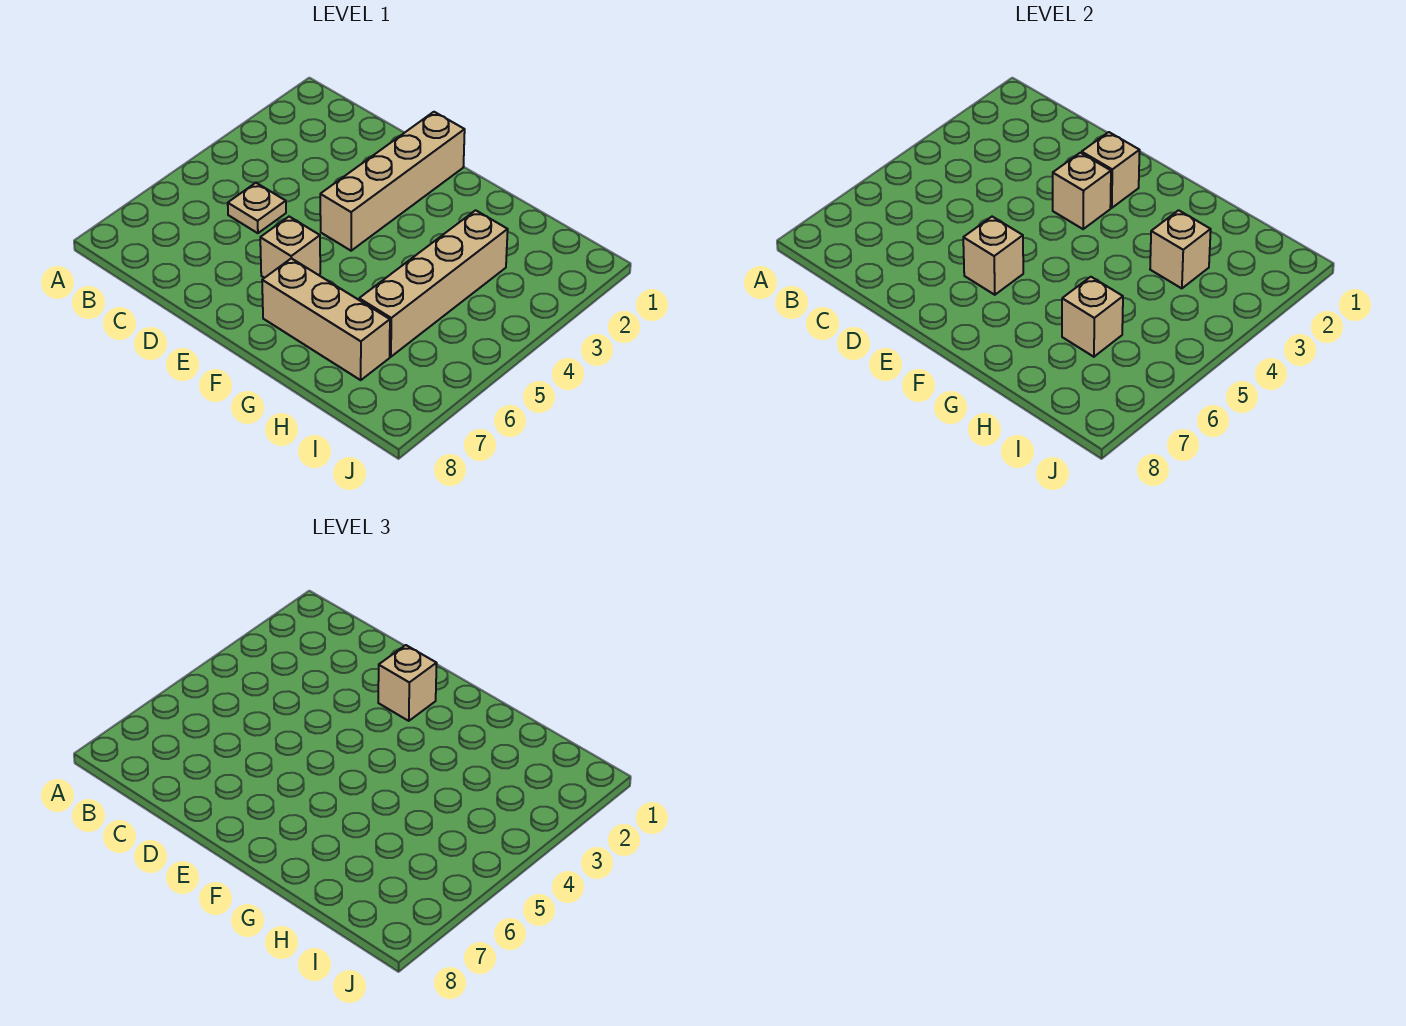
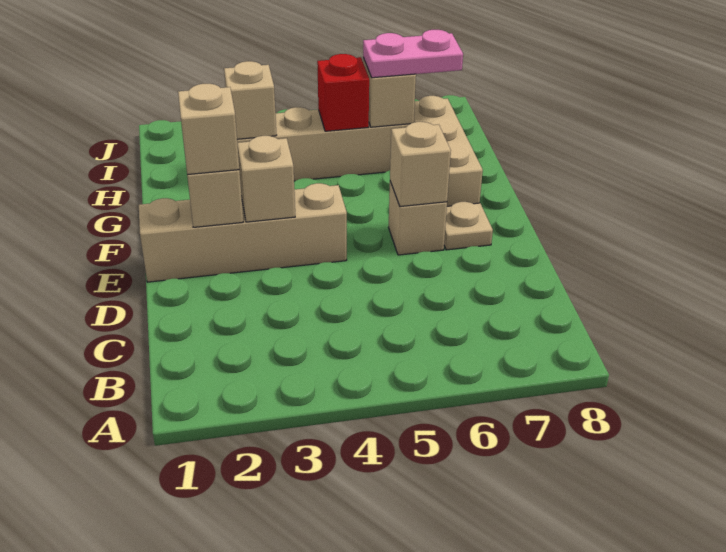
tan plate C5 level 1 -> tan plate E7 level 1
none -> red brick H5 level 2
none -> pink plate H6:H7 level 3

